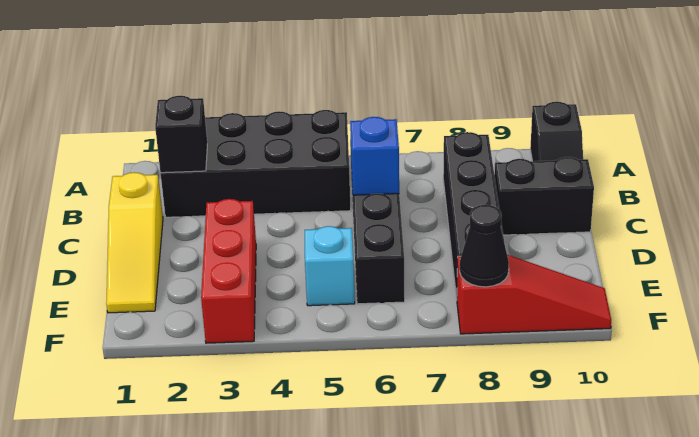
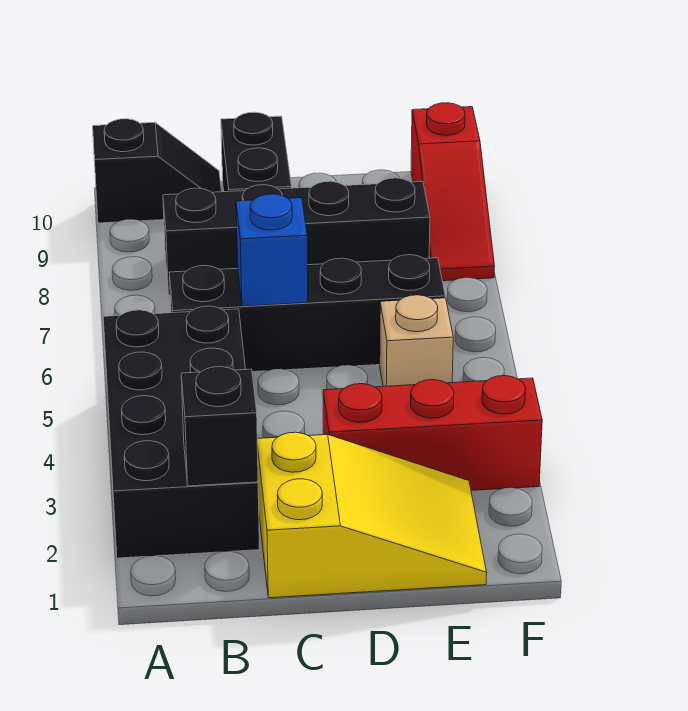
yellow slope C1:E1 level 1 top C -> yellow slope C1:E2 level 1 top C
cyan brick E5 level 1 -> tan brick E5 level 1
red slope F8:F10 level 1 top 8 -> red slope F8:F10 level 1 top 10
black cone F8 level 2 -> none

